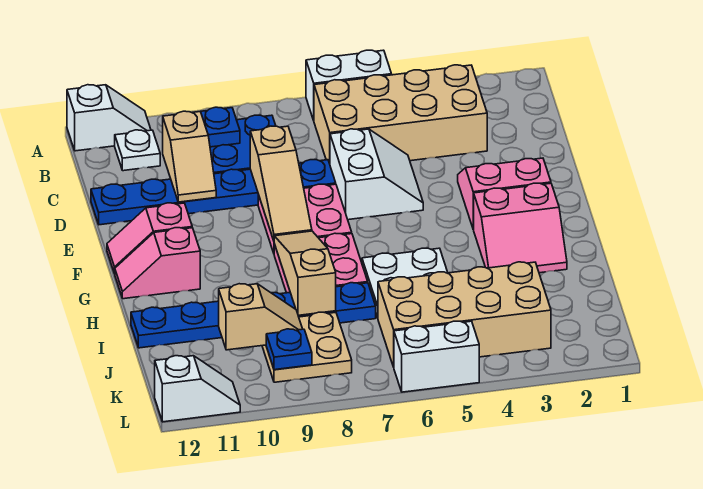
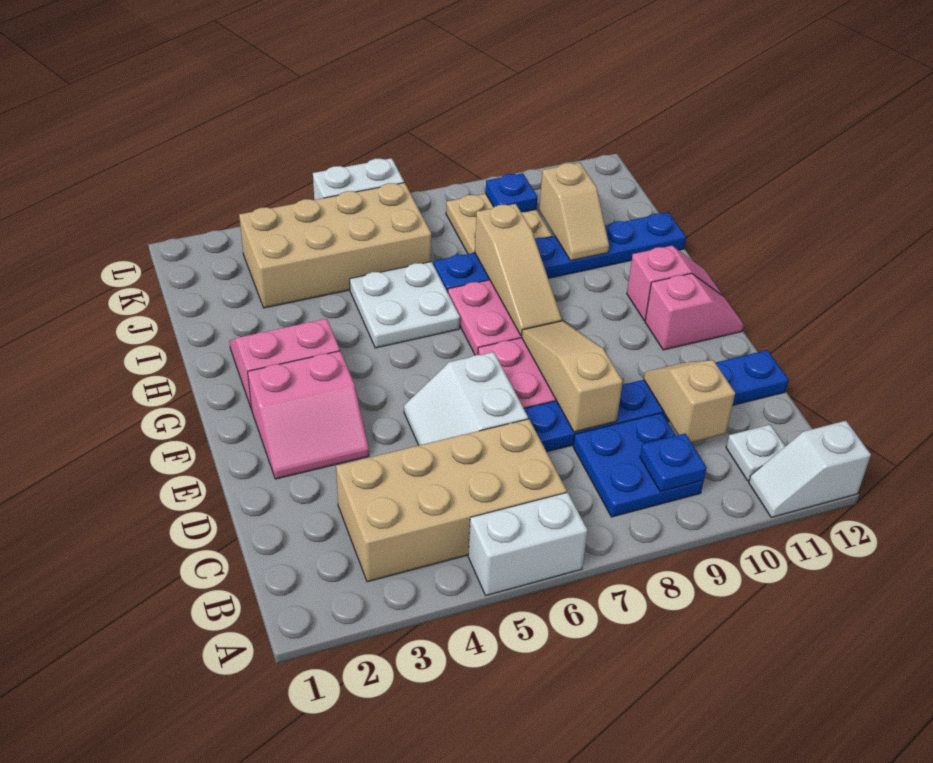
tan slope J9:J10 level 2 top 10 -> tan slope I10:J10 level 2 top J
white slope L11:L12 level 1 top 12 -> none

